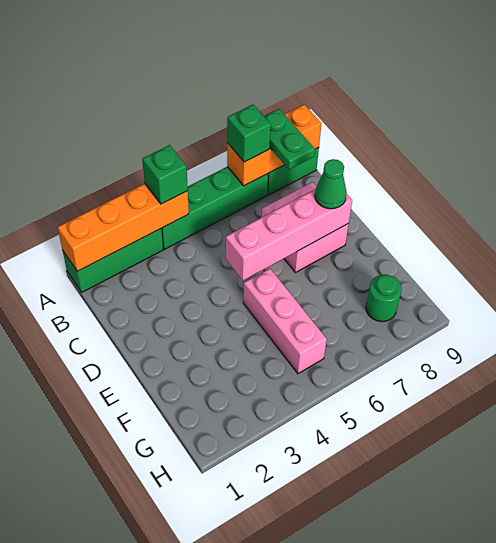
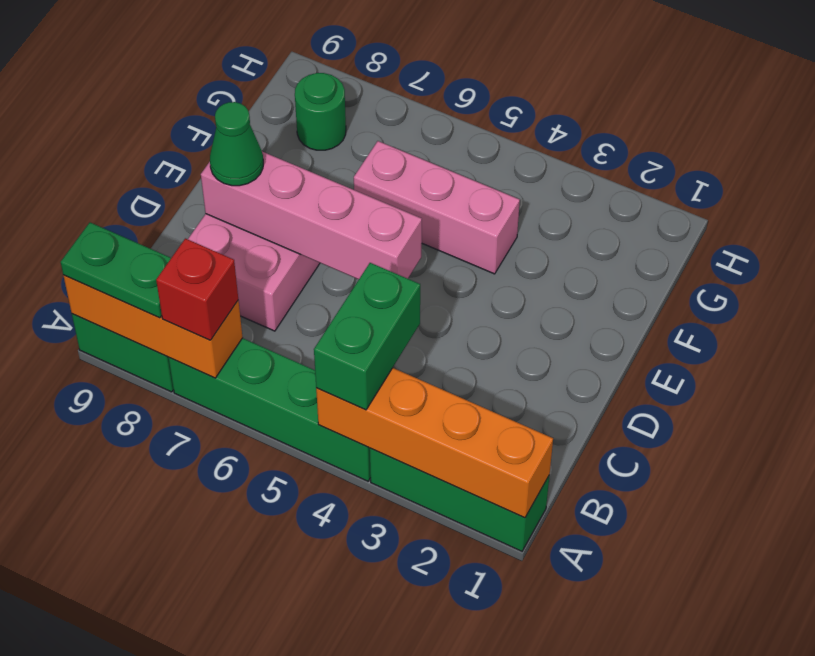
green brick A4 level 3 -> green brick A4:B4 level 3
green brick A7 level 3 -> red brick A7 level 3
green plate A8:B8 level 3 -> green plate A8:A9 level 3
pink brick E5:G5 level 1 -> pink brick F4:F6 level 1

